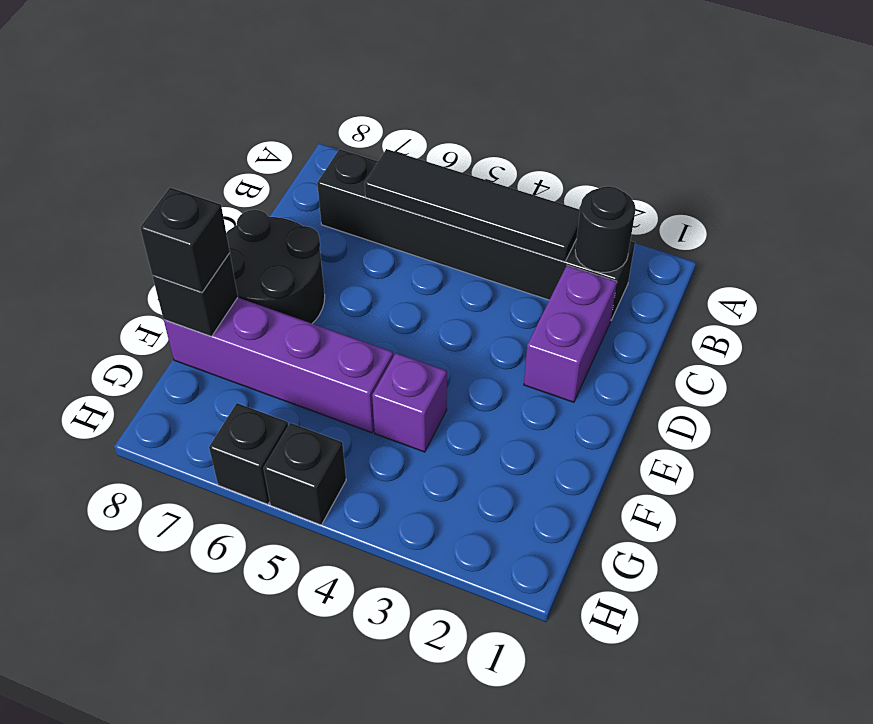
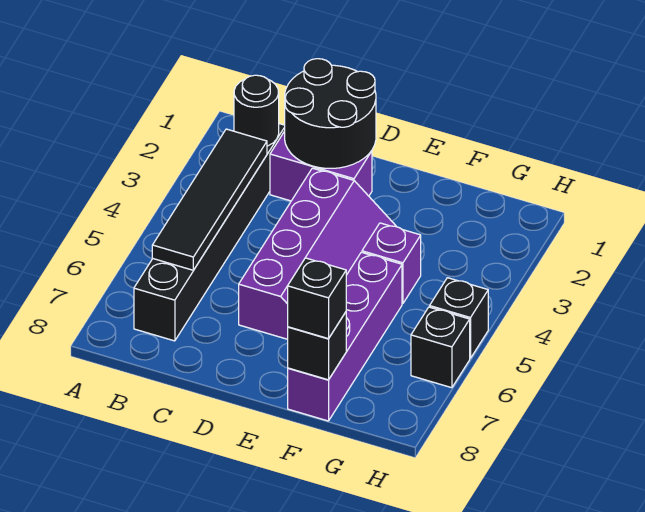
none -> purple slope D3:E6 level 1 top D
black round brick D7:E8 level 1 -> black round brick C1:D2 level 2

